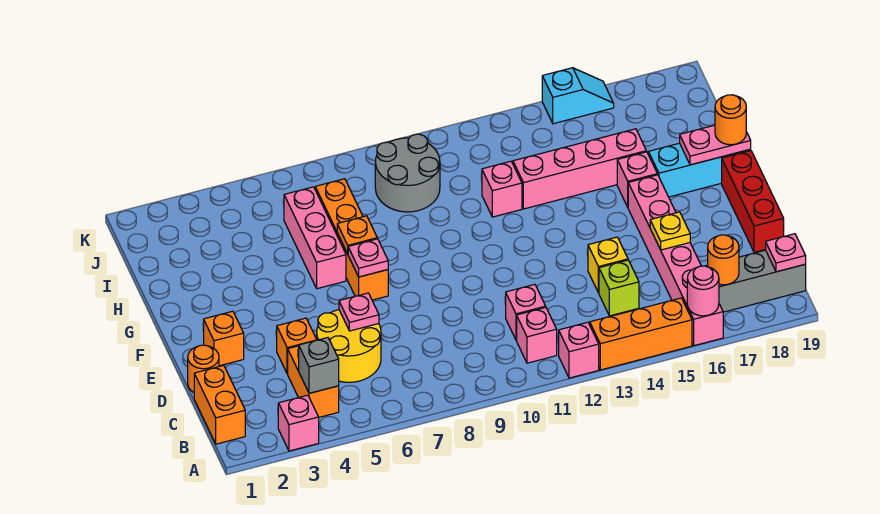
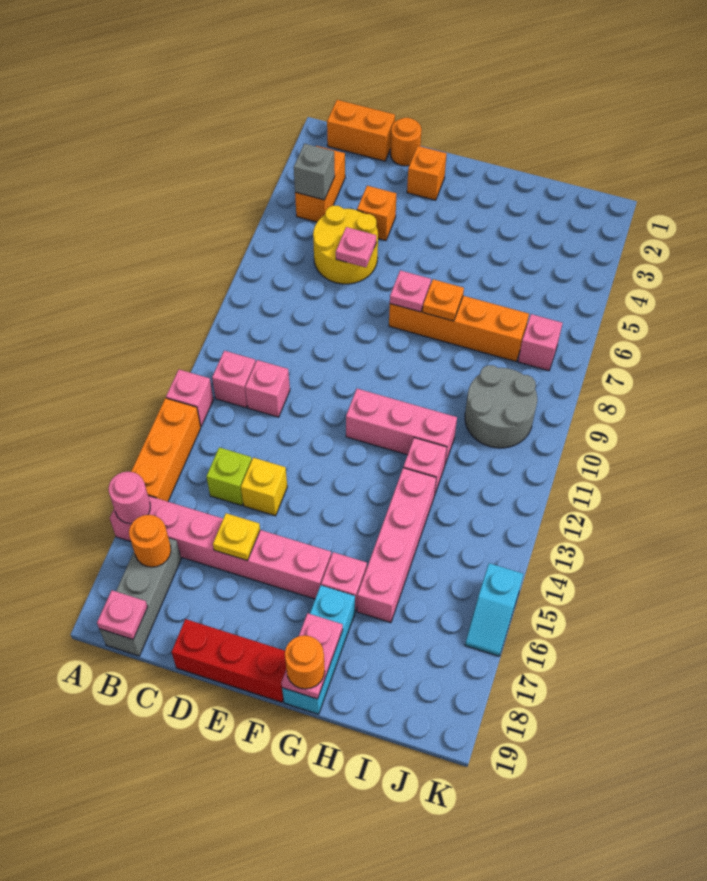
pink brick A3 level 1 -> pink brick J7 level 1
orange brick B4:C4 level 1 -> orange brick B3:B4 level 1
pink brick G6:I6 level 1 -> pink brick F11:H11 level 1

